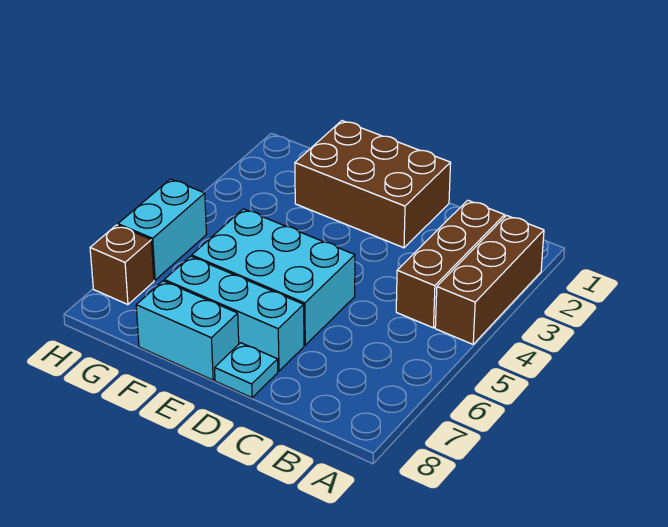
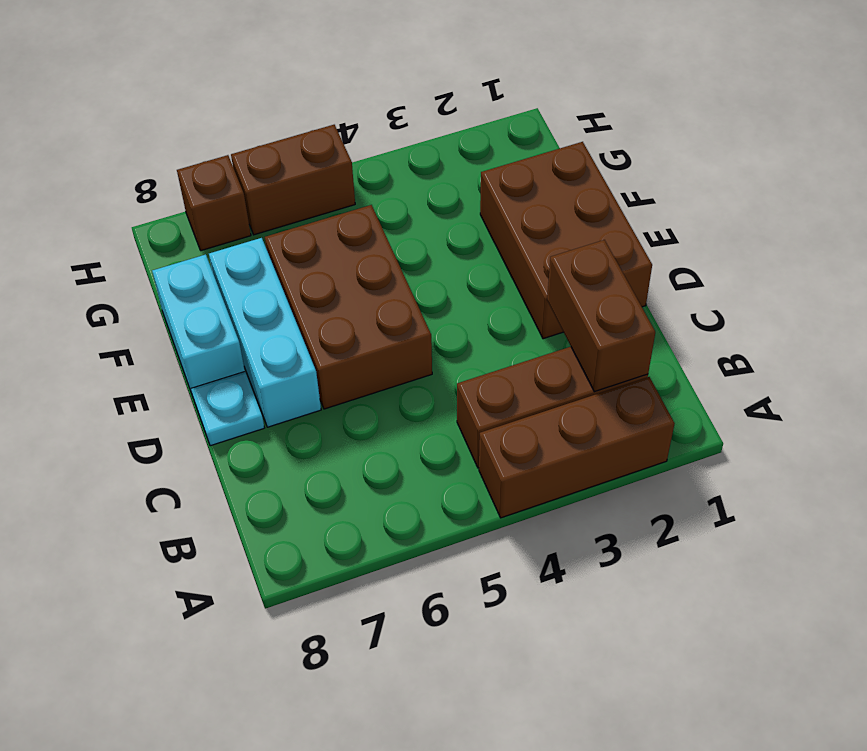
none -> brown brick B2:C2 level 2
cyan brick D5:F6 level 1 -> brown brick D5:F6 level 1
cyan brick H5:H6 level 1 -> brown brick H5:H6 level 1

